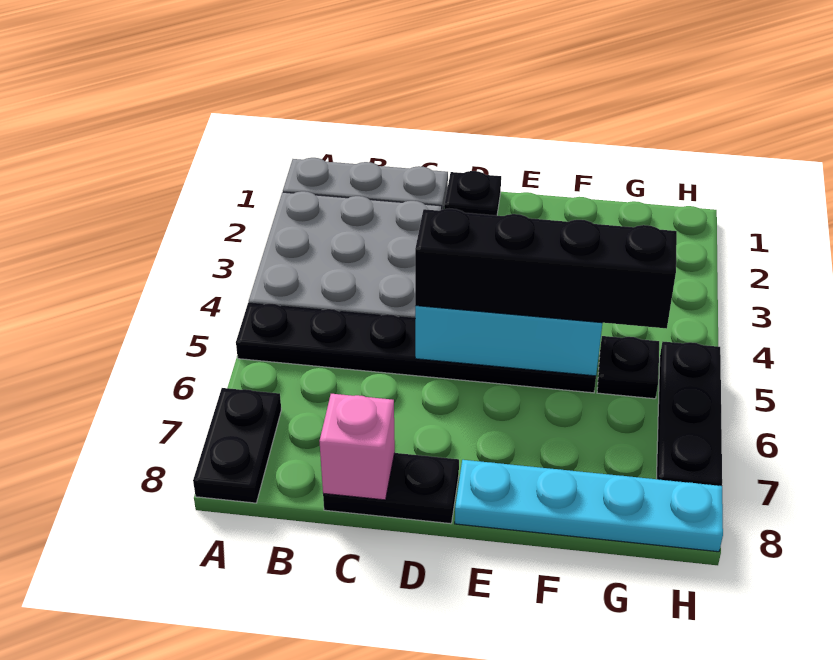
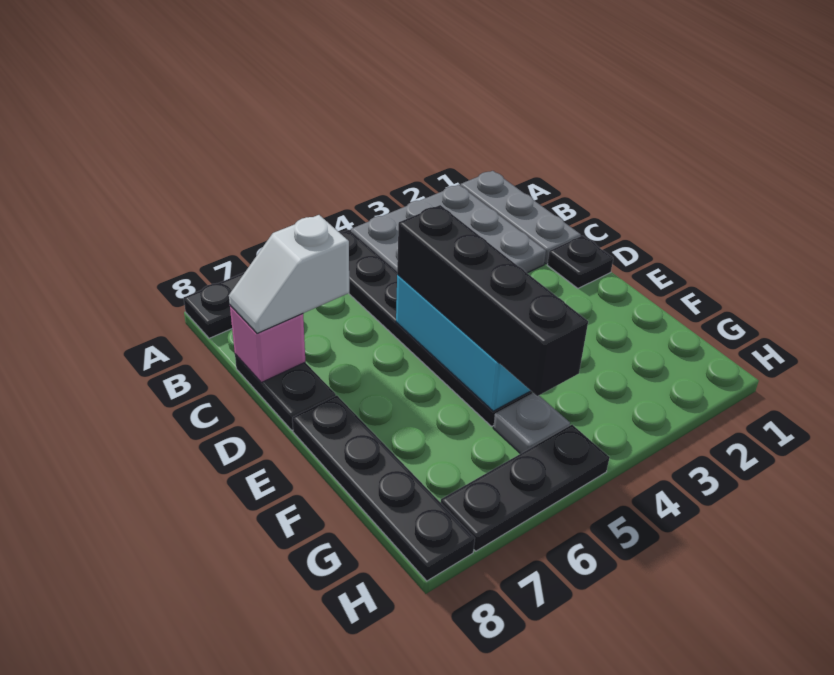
none -> white slope C7:C8 level 3 top 7
cyan plate E8:H8 level 1 -> black plate E8:H8 level 1
black plate G5 level 1 -> grey plate G5 level 1

